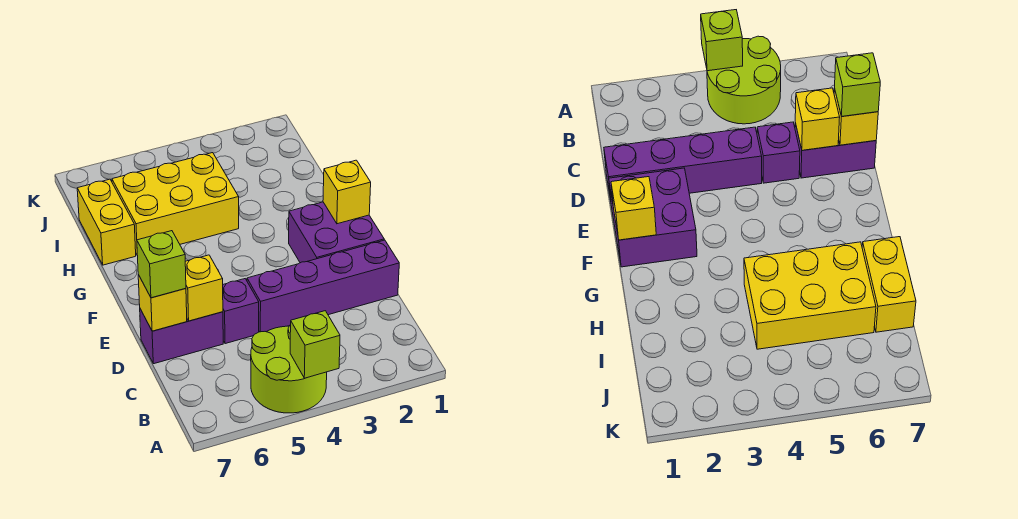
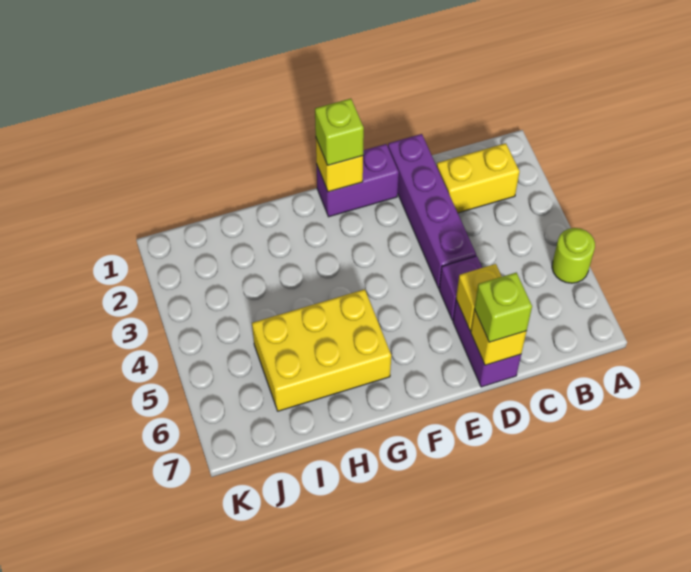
lime round brick A4:B5 level 1 -> lime round brick A5 level 1
lime brick A4 level 2 -> lime brick F1 level 3
purple brick E1:F2 level 1 -> purple brick E1:F1 level 1
yellow brick H4:I6 level 1 -> yellow brick G5:I6 level 1
yellow brick H7:I7 level 1 -> yellow brick B2:C2 level 1

